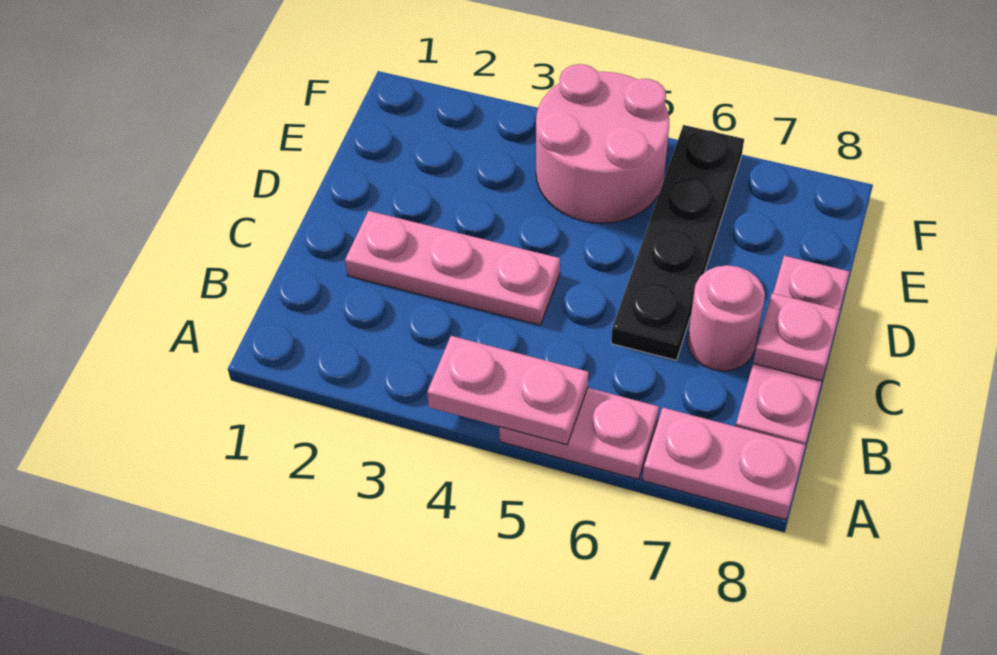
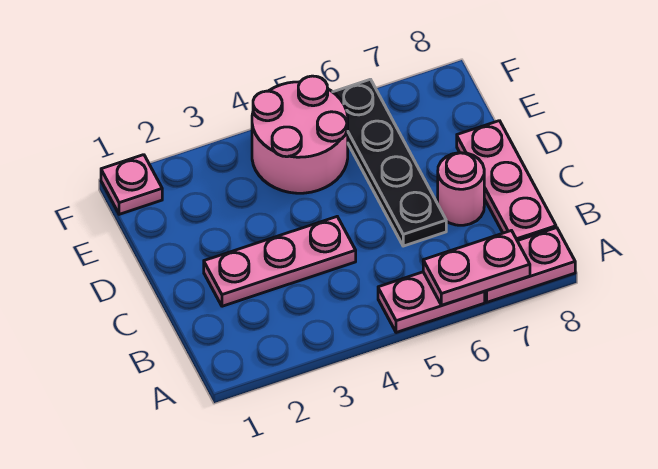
pink plate A4:A5 level 2 -> pink plate A6:A7 level 2
pink plate C8 level 2 -> pink plate F1 level 1

